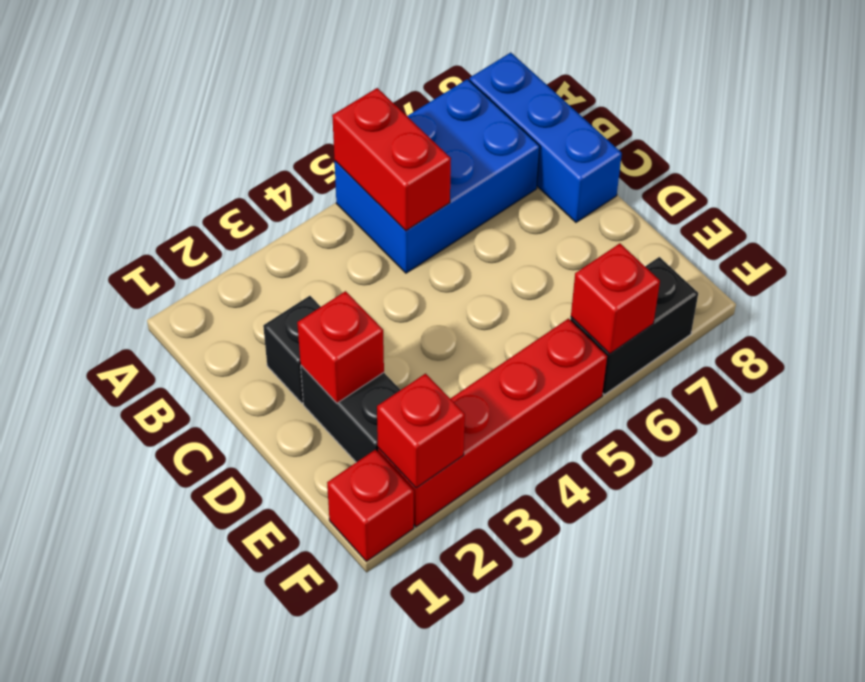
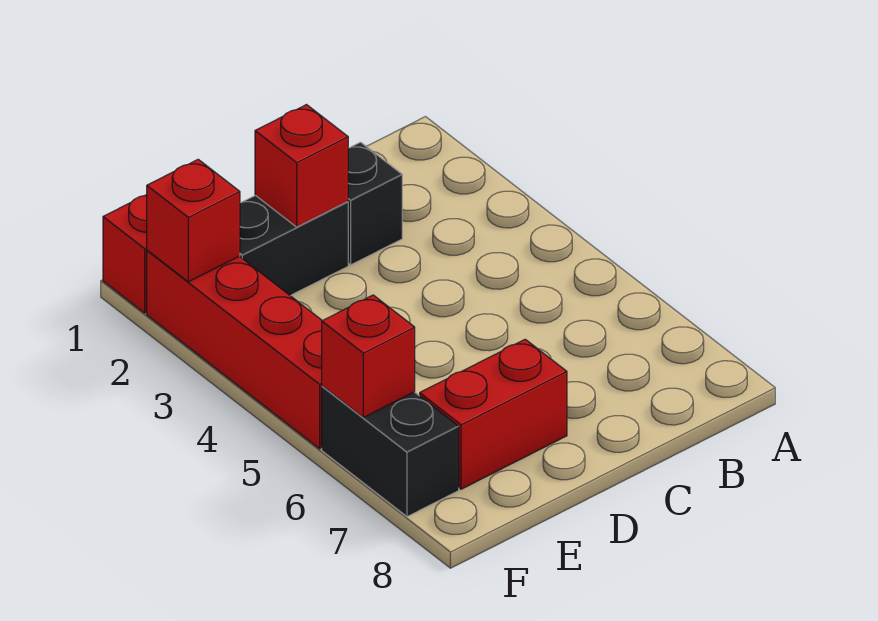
blue brick A5:B7 level 1 -> none
red brick A5:B5 level 2 -> red brick D7:E7 level 1
blue brick A8:C8 level 1 -> none

